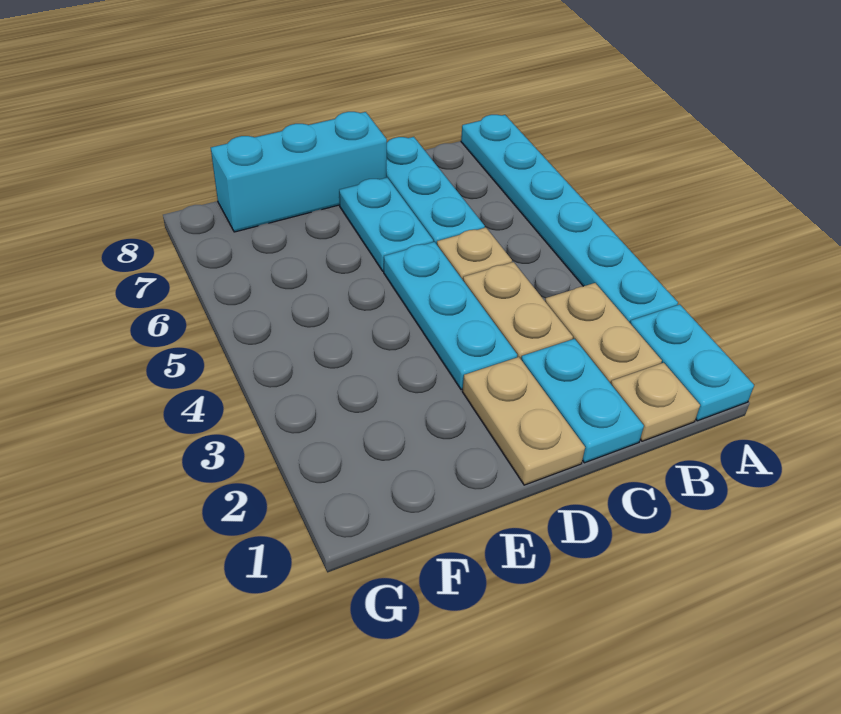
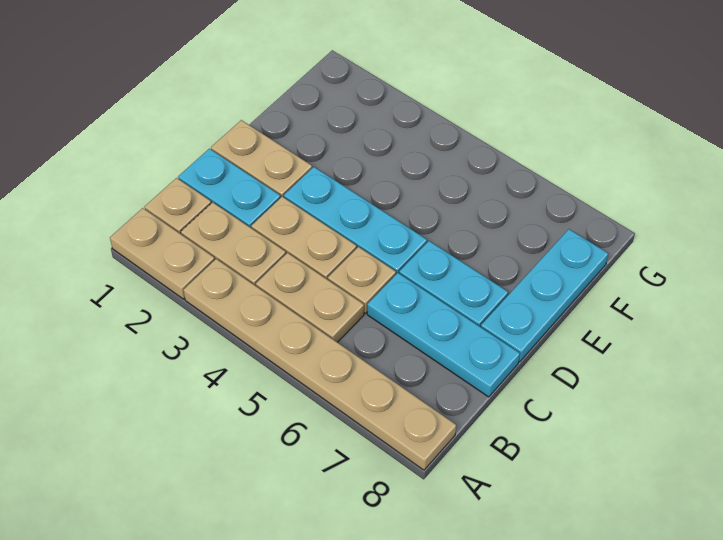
cyan plate A1:A2 level 1 -> tan plate A1:A2 level 1
cyan plate A3:A8 level 1 -> tan plate A3:A8 level 1
none -> tan plate B4:B5 level 1
cyan brick D8:F8 level 1 -> cyan plate D8:F8 level 1

